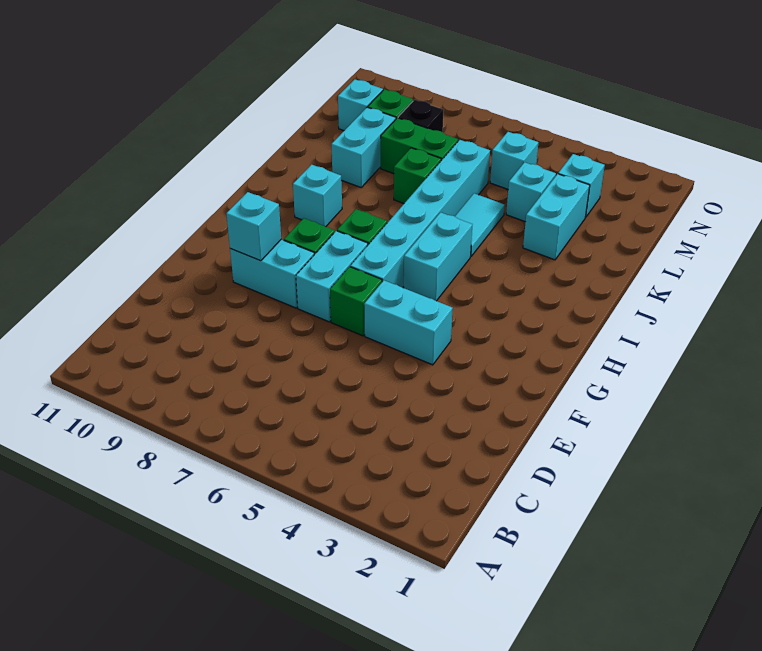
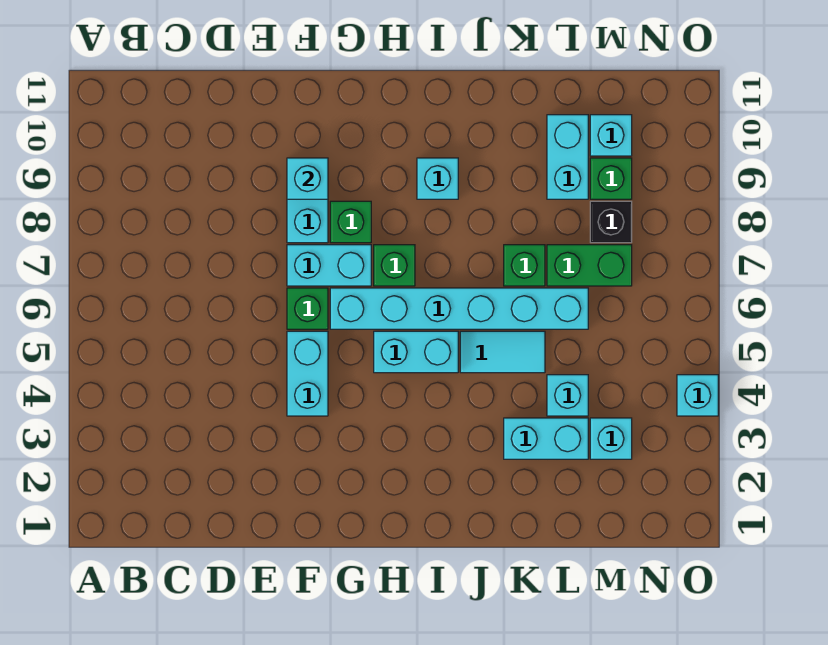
cyan brick K9:L9 level 1 -> cyan brick L9:L10 level 1
green brick L7:L8 level 1 -> green brick L7:M7 level 1
cyan brick M5 level 1 -> cyan brick O4 level 1

